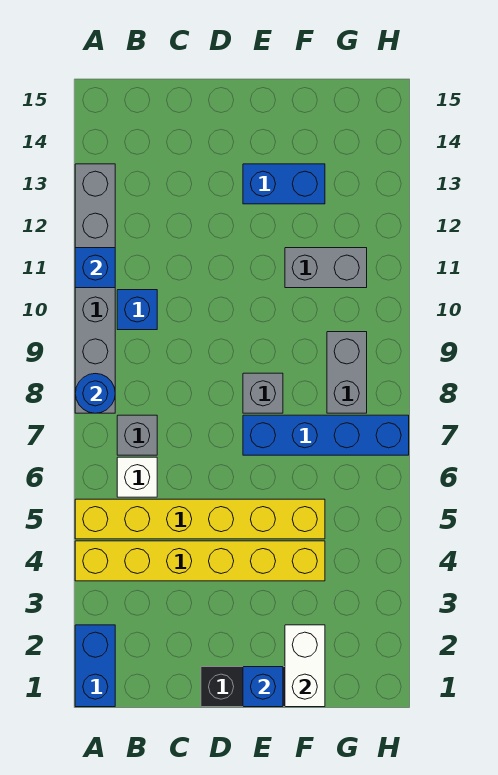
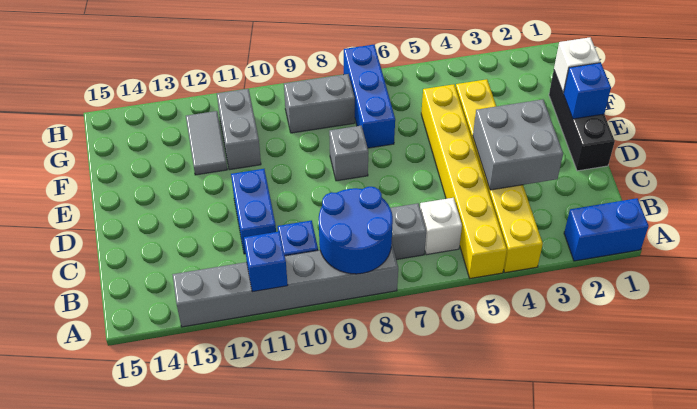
blue round brick A8 level 2 -> blue round brick A8:B9 level 2
none -> grey brick C3:D4 level 2
blue brick E7:H7 level 1 -> blue brick F7:H7 level 1
blue brick E13:F13 level 1 -> blue brick C11:D11 level 1
white brick F1:F2 level 2 -> white brick F1 level 2
none -> grey tile F12:G12 level 1

